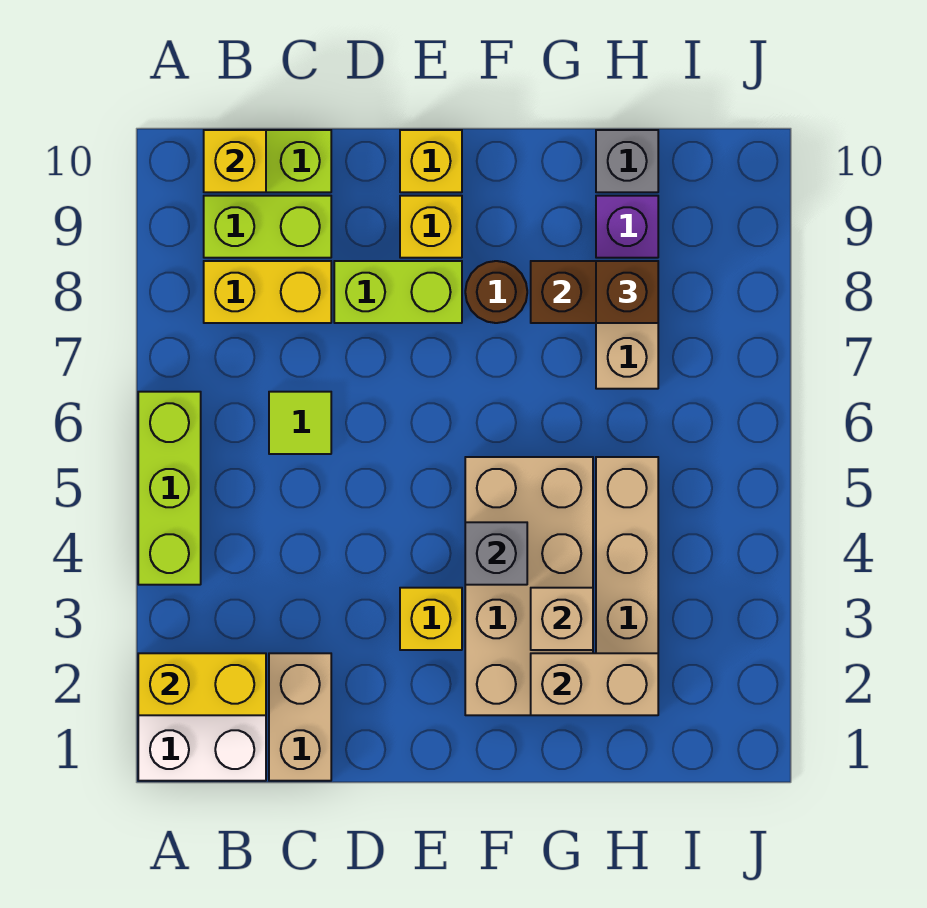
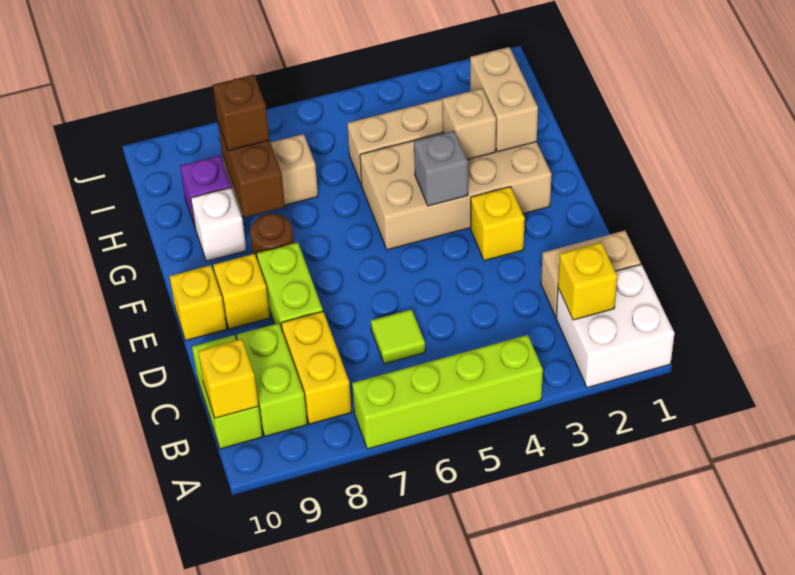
yellow brick A2:B2 level 2 -> yellow brick B2 level 2
lime brick A4:A6 level 1 -> lime brick A4:A7 level 1
none -> white brick G9 level 1
grey brick H10 level 1 -> none

